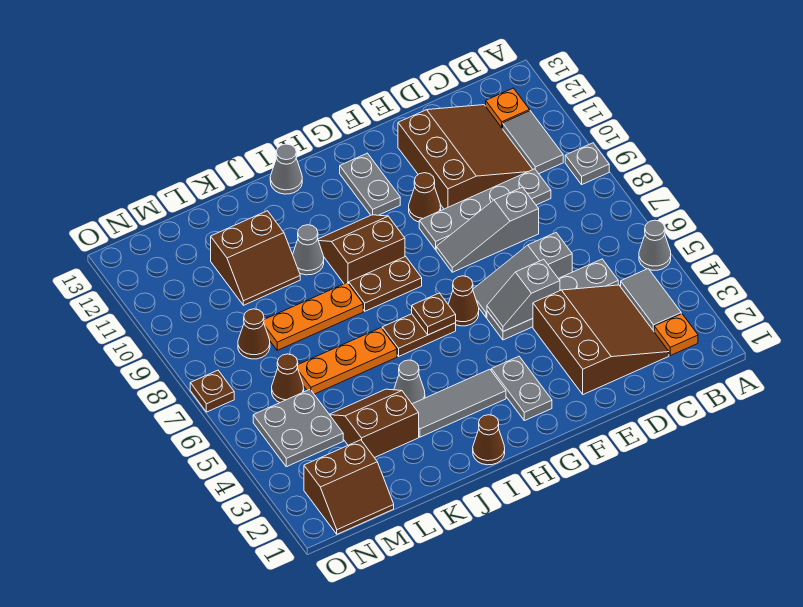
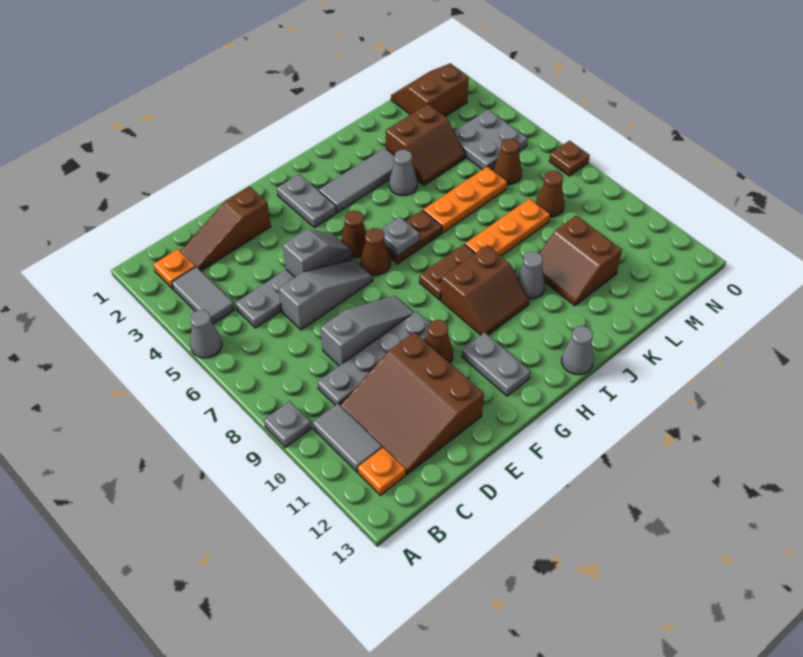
brown slope C2:E4 level 1 top E -> brown slope C2:E2 level 1 top E
brown plate H6 level 2 -> grey plate H6 level 2
brown cone I1 level 1 -> brown cone G5 level 1
brown slope K10:L11 level 1 top 11 -> brown slope K10:L11 level 1 top L

